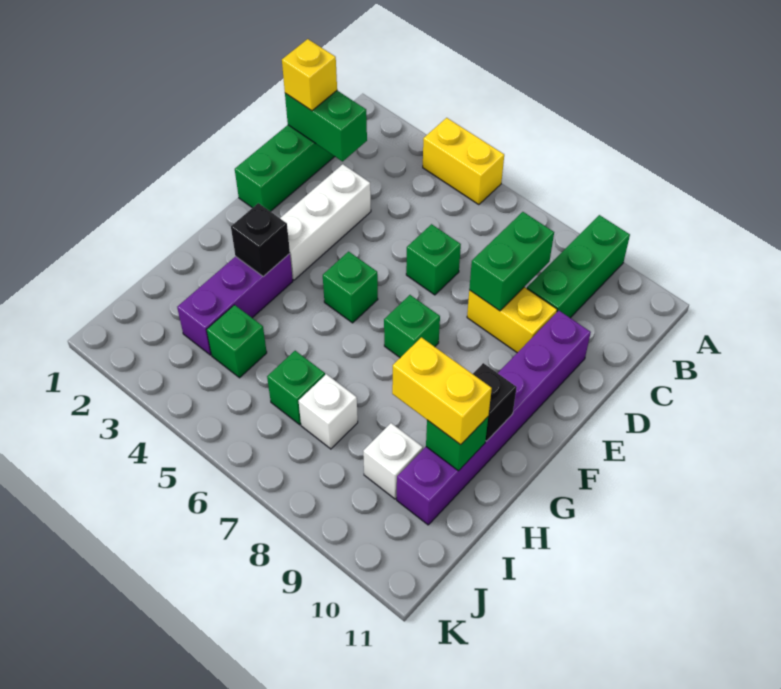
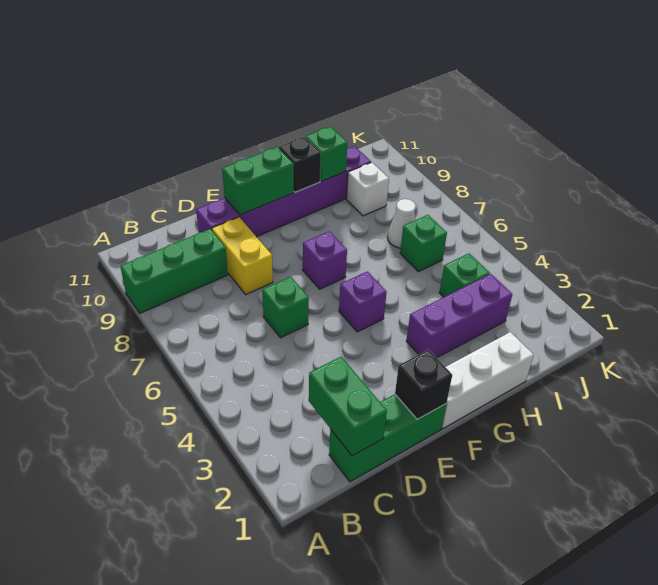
yellow brick A4:A5 level 1 -> none
yellow brick C1 level 3 -> none
green brick C8:D8 level 2 -> green brick E10:F10 level 2
white brick D3:F3 level 1 -> white brick F1:H1 level 1
green brick F5 level 1 -> purple brick F5 level 1
green brick F7 level 1 -> purple brick F7 level 1
black brick G3 level 2 -> black brick E1 level 2
yellow brick H9:H10 level 3 -> none
white brick I7 level 1 -> white cone I7 level 1

